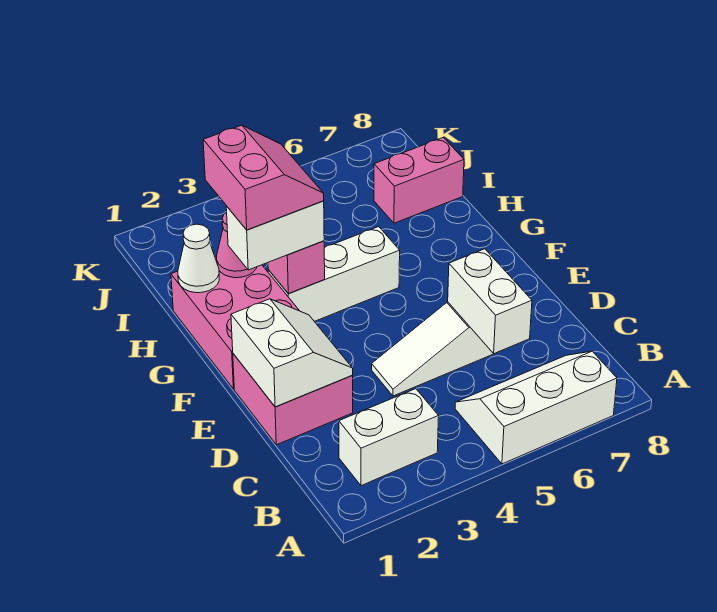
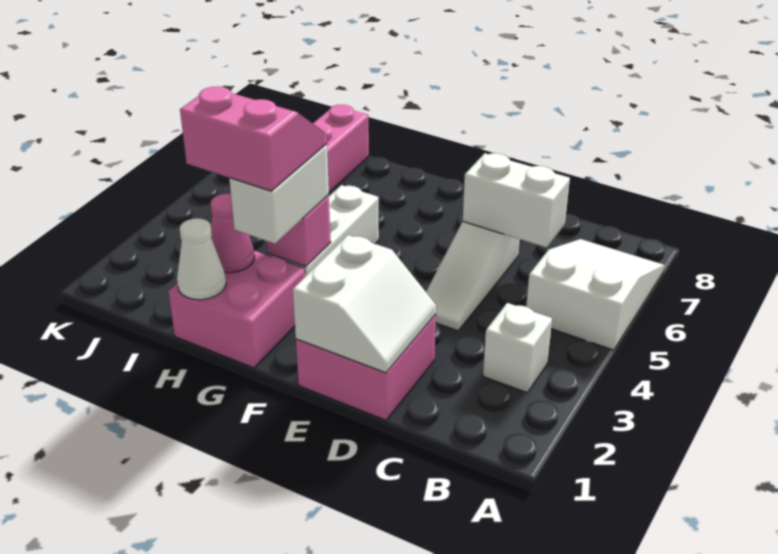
white slope A5:B7 level 1 top A -> white slope A5:B7 level 1 top 5
white brick B2:B3 level 1 -> white brick B3 level 1
white slope D1:E2 level 2 top 1 -> white slope D1:E2 level 2 top E
pink brick F1:H2 level 1 -> pink brick G1:H2 level 1

